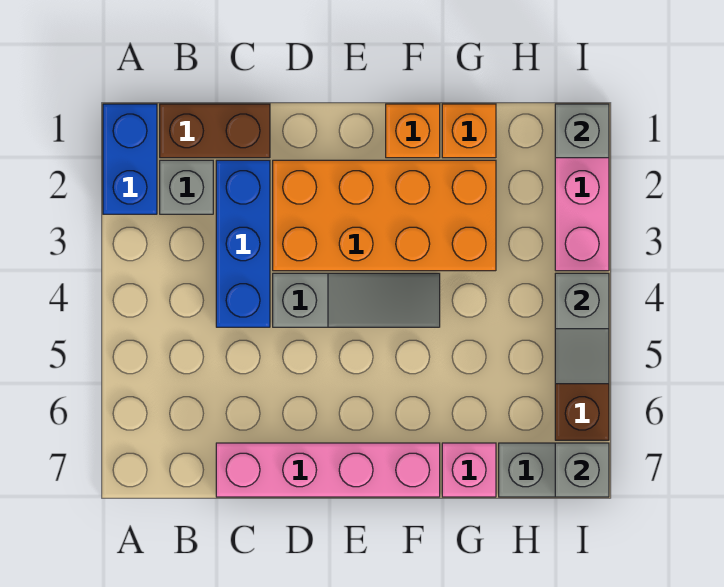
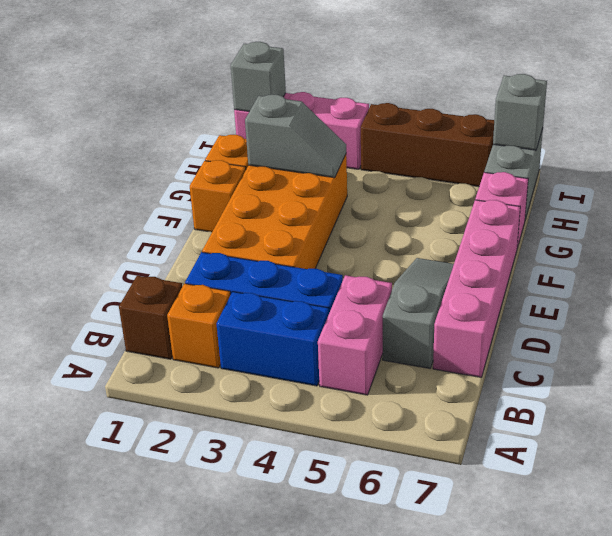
blue brick A1:A2 level 1 -> blue brick B3:B4 level 1
brown brick B1:C1 level 1 -> brown brick B1 level 1
grey brick B2 level 1 -> orange brick B2 level 1
none -> pink brick B5:C5 level 1
grey slope D4:F4 level 1 top D -> grey slope C6:E6 level 1 top C
grey slope I4:I5 level 2 top 4 -> grey slope G2:G3 level 2 top 2

